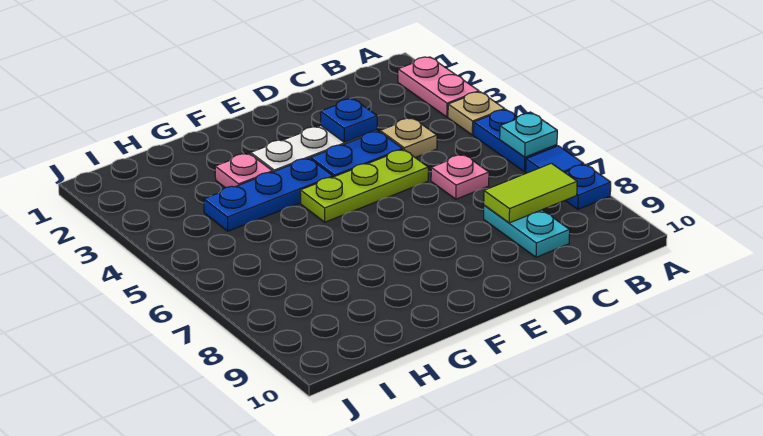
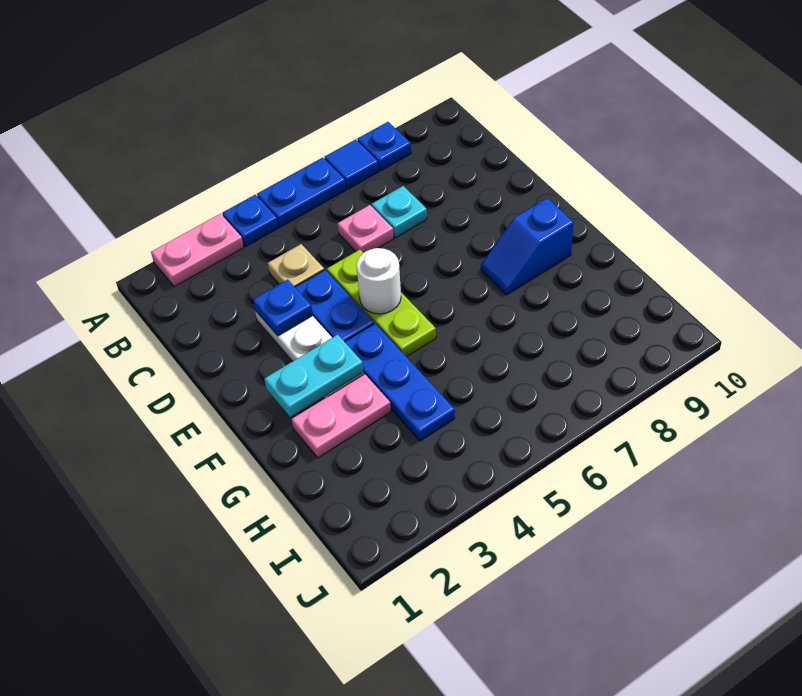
tan plate A4 level 1 -> blue plate A4 level 1
cyan plate A6 level 2 -> cyan plate C7 level 1
lime tile B8:C8 level 2 -> none
cyan plate C8:C9 level 1 -> cyan plate F2:F3 level 2
none -> white round brick E5 level 2
none -> blue slope F8:F9 level 1 top 9
pink plate G3 level 1 -> pink plate G2:G3 level 1

